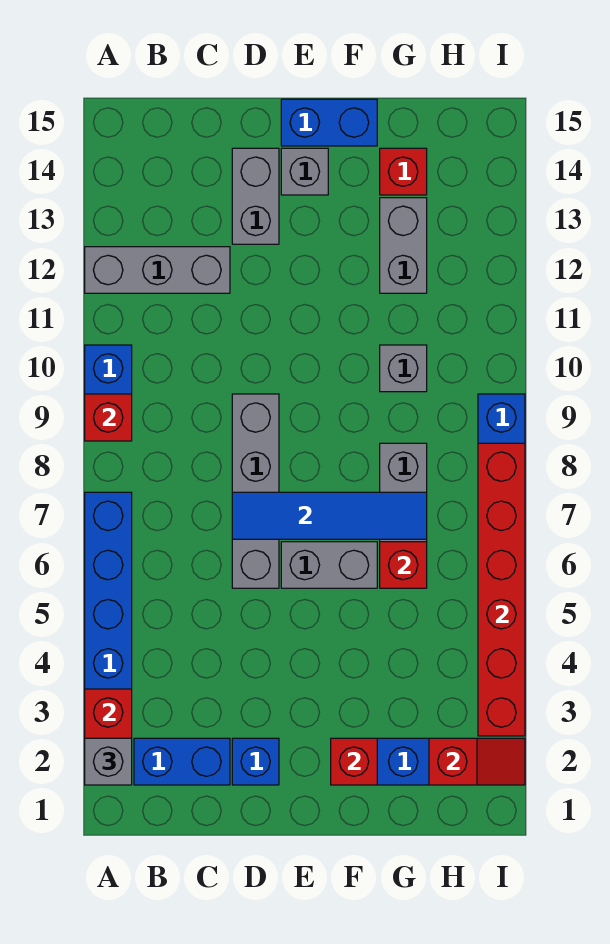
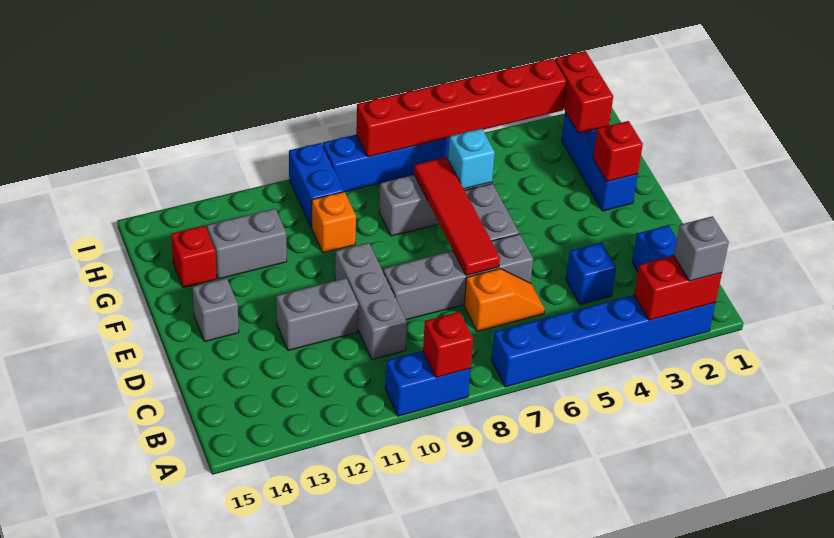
grey brick A12:C12 level 1 -> grey brick C10:E10 level 1
none -> orange slope C6:C7 level 1 top 7
blue brick D2 level 1 -> blue brick C4 level 1
blue tile D7:G7 level 2 -> red tile D7:G7 level 2
grey brick D13:D14 level 1 -> grey brick D11:D12 level 1
blue brick E15:F15 level 1 -> blue brick H10:I10 level 1
red brick G6 level 2 -> cyan brick G6 level 2
grey brick G10 level 1 -> orange brick G10 level 1
red slope H2:I2 level 2 top H -> red brick H2:I2 level 2

